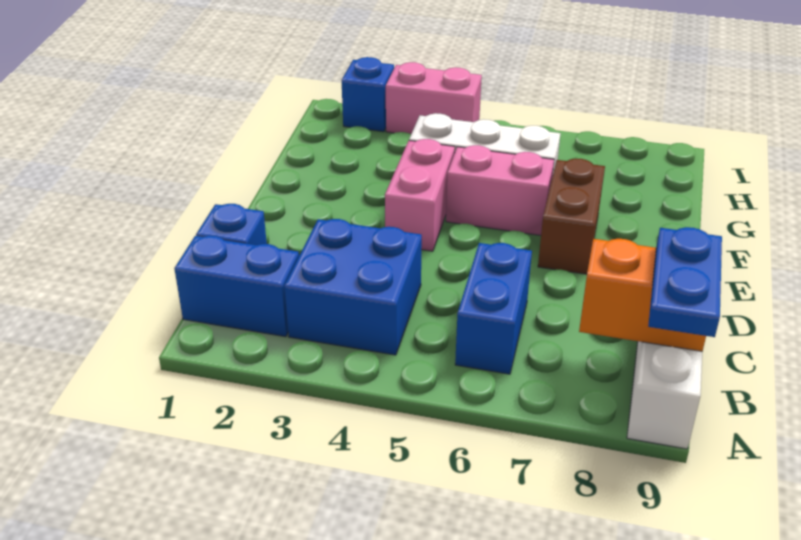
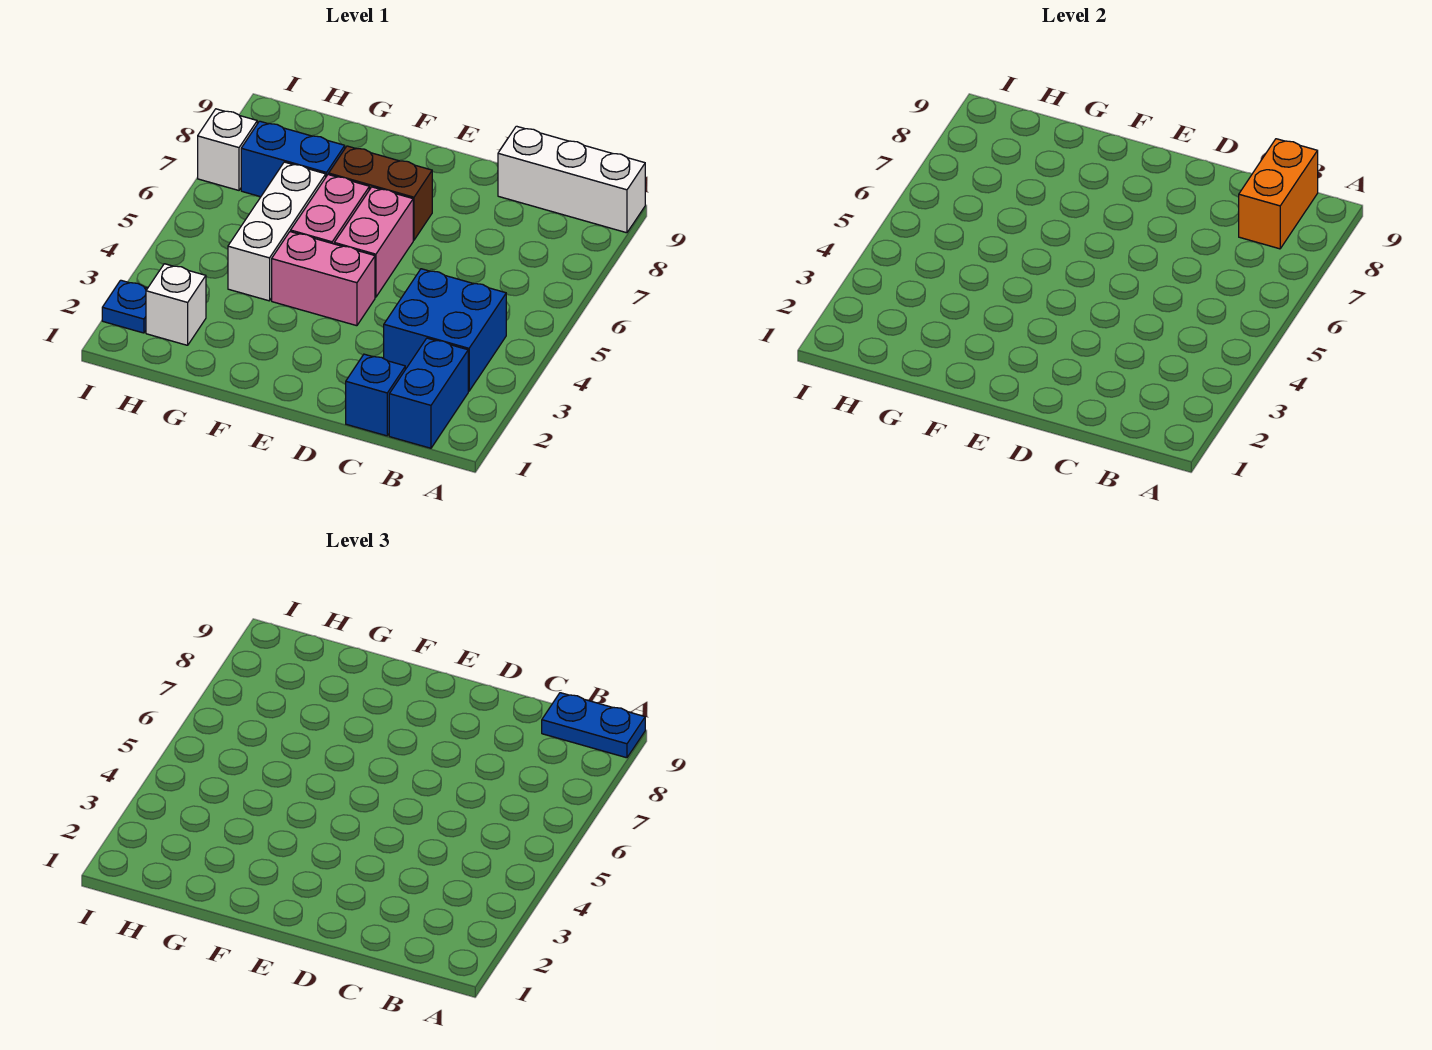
blue brick B6:C6 level 1 -> blue brick G7:H7 level 1
none -> white brick H2 level 1
blue brick I2 level 1 -> blue plate I2 level 1
pink brick I3:I4 level 1 -> pink brick E5:E6 level 1
none -> white brick I7 level 1

